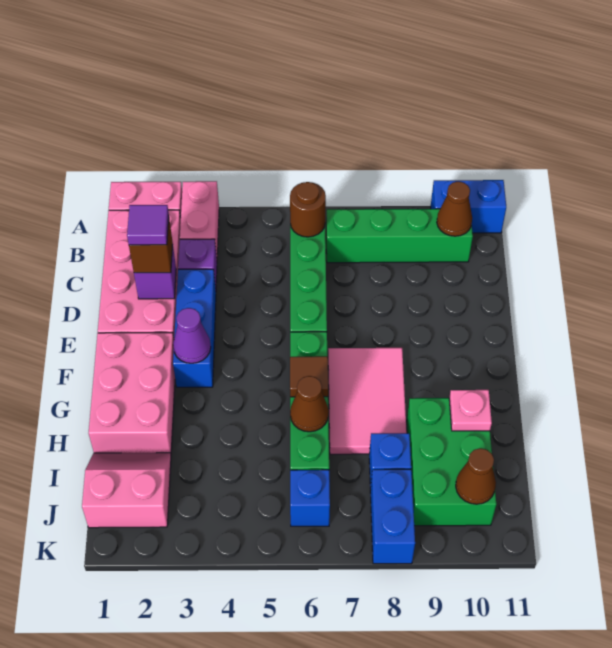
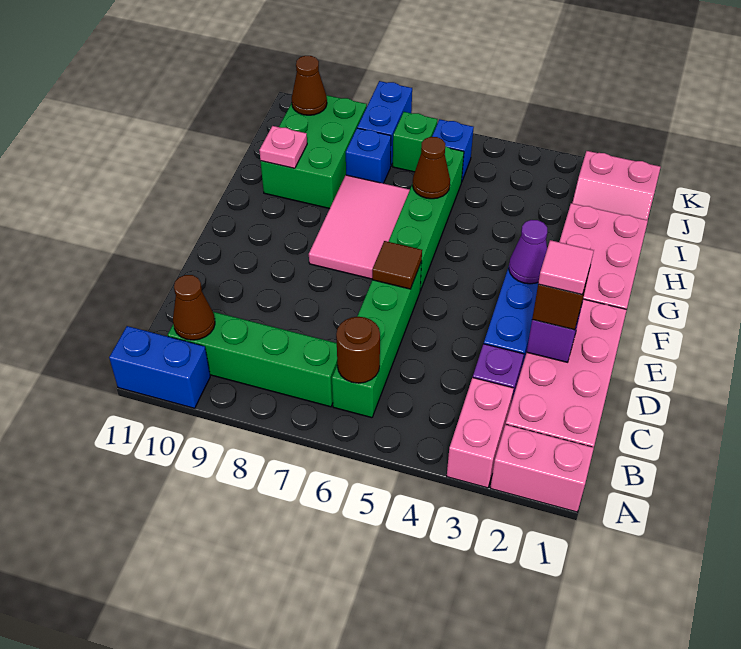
purple tile D2 level 4 -> pink tile D2 level 4
brown tile G6 level 2 -> brown tile E6 level 2
none -> green brick J7 level 1

